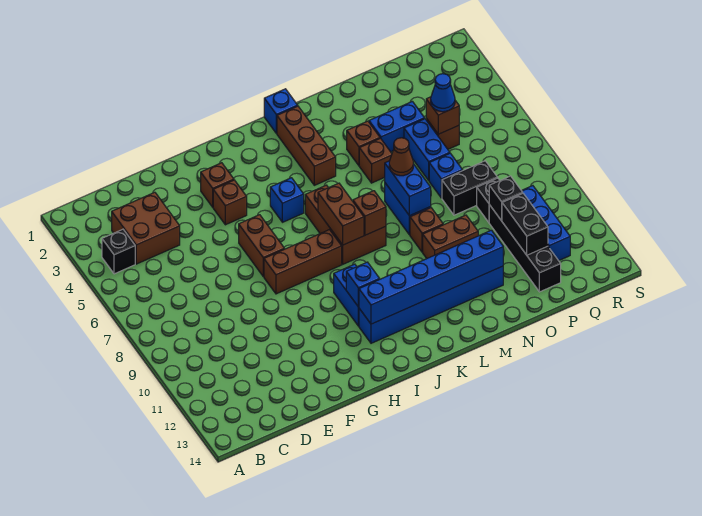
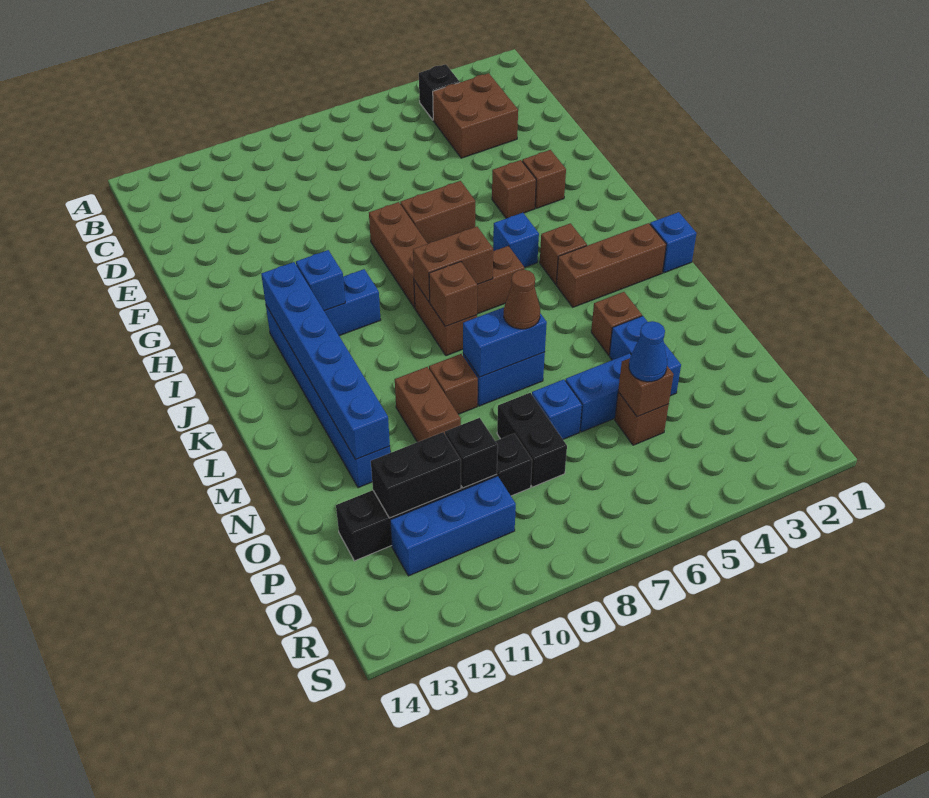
brown brick M5 level 1 -> brown brick J4 level 1

